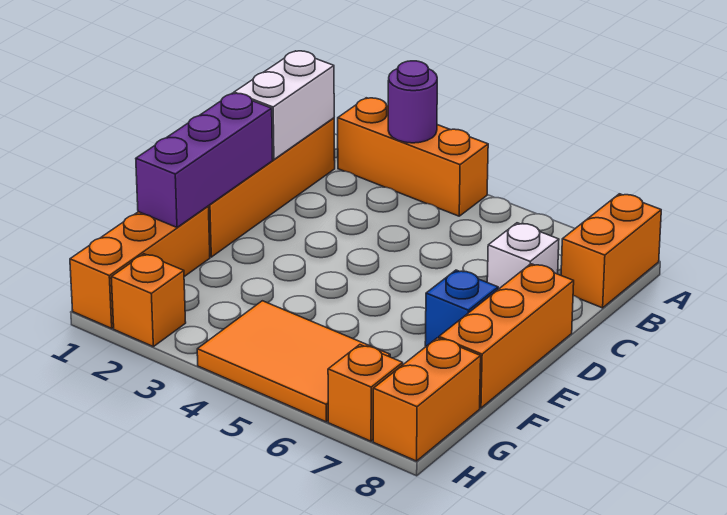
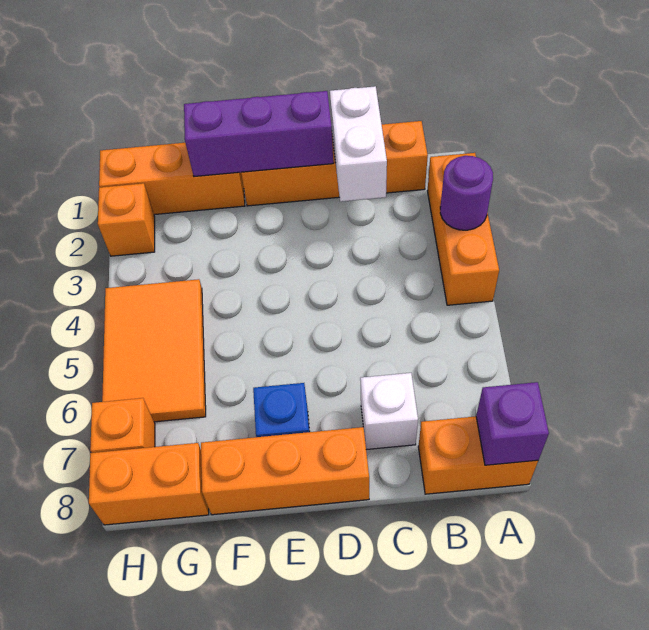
none -> purple brick A8 level 2
white brick B1:C1 level 2 -> white brick C1:C2 level 2

